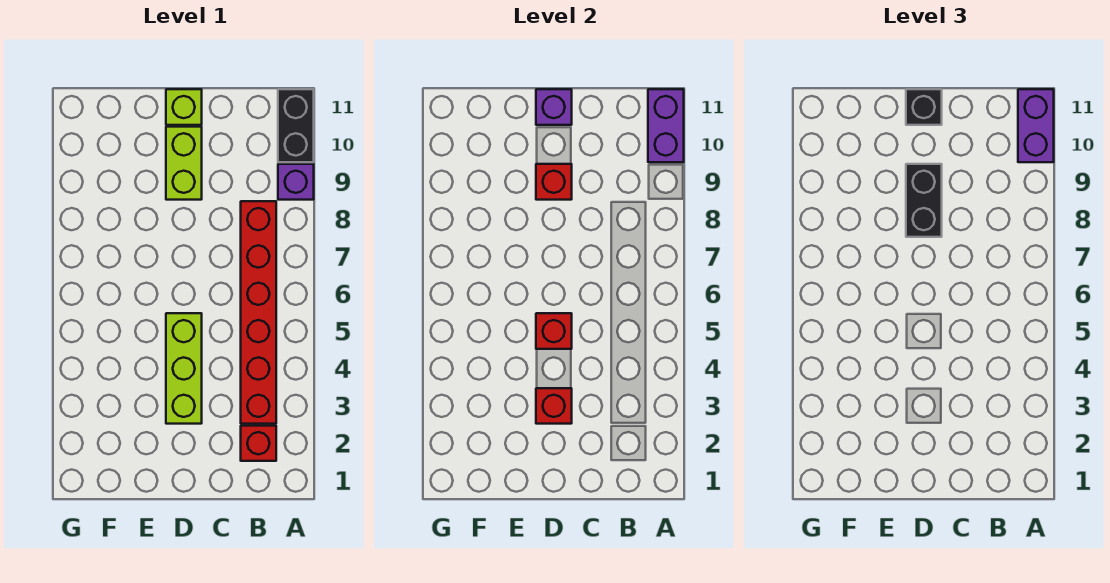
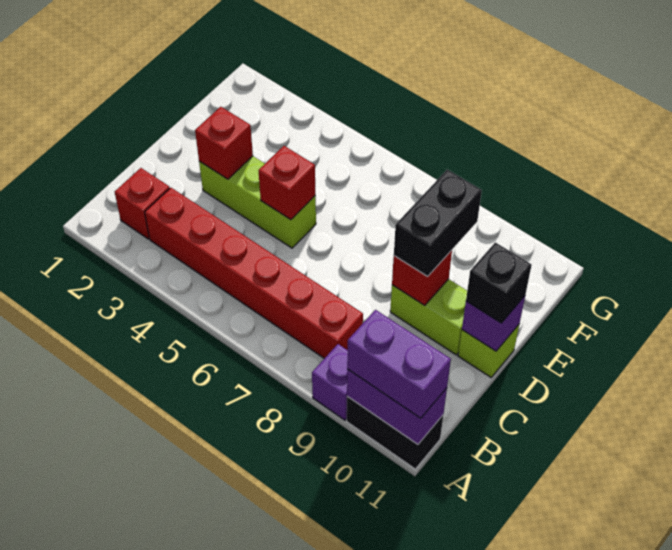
black brick D8:D9 level 3 -> black brick D9:E9 level 3

